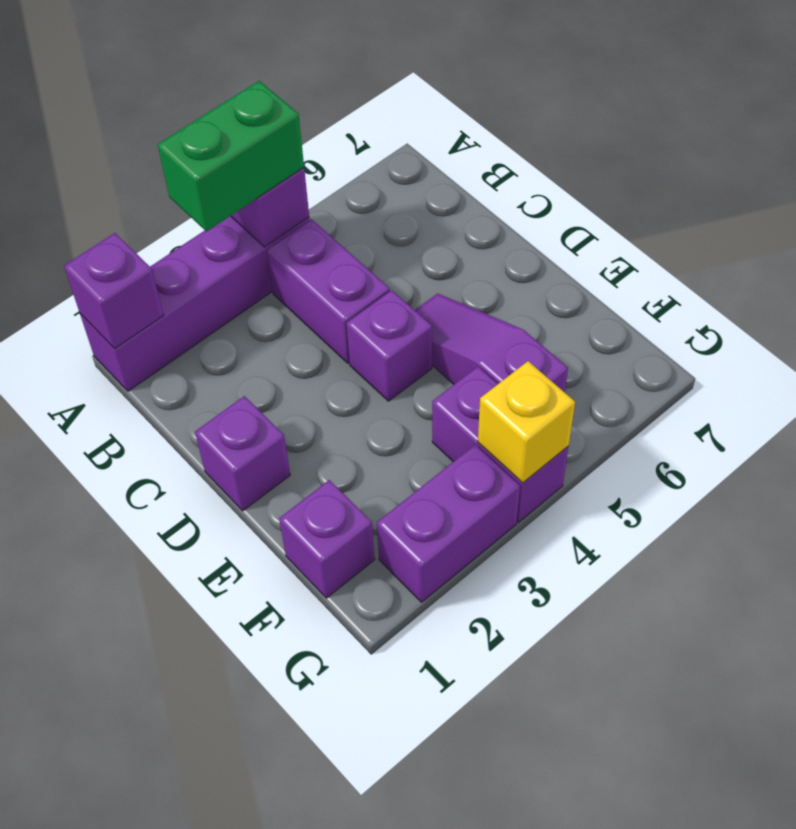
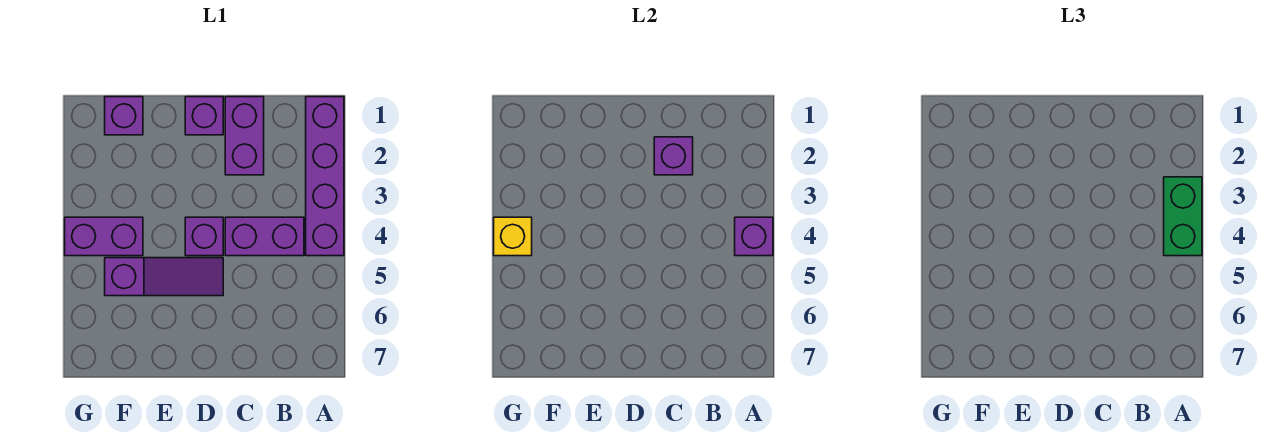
purple brick A1 level 2 -> purple brick C2 level 2
purple brick G2:G3 level 1 -> purple brick C1:C2 level 1

